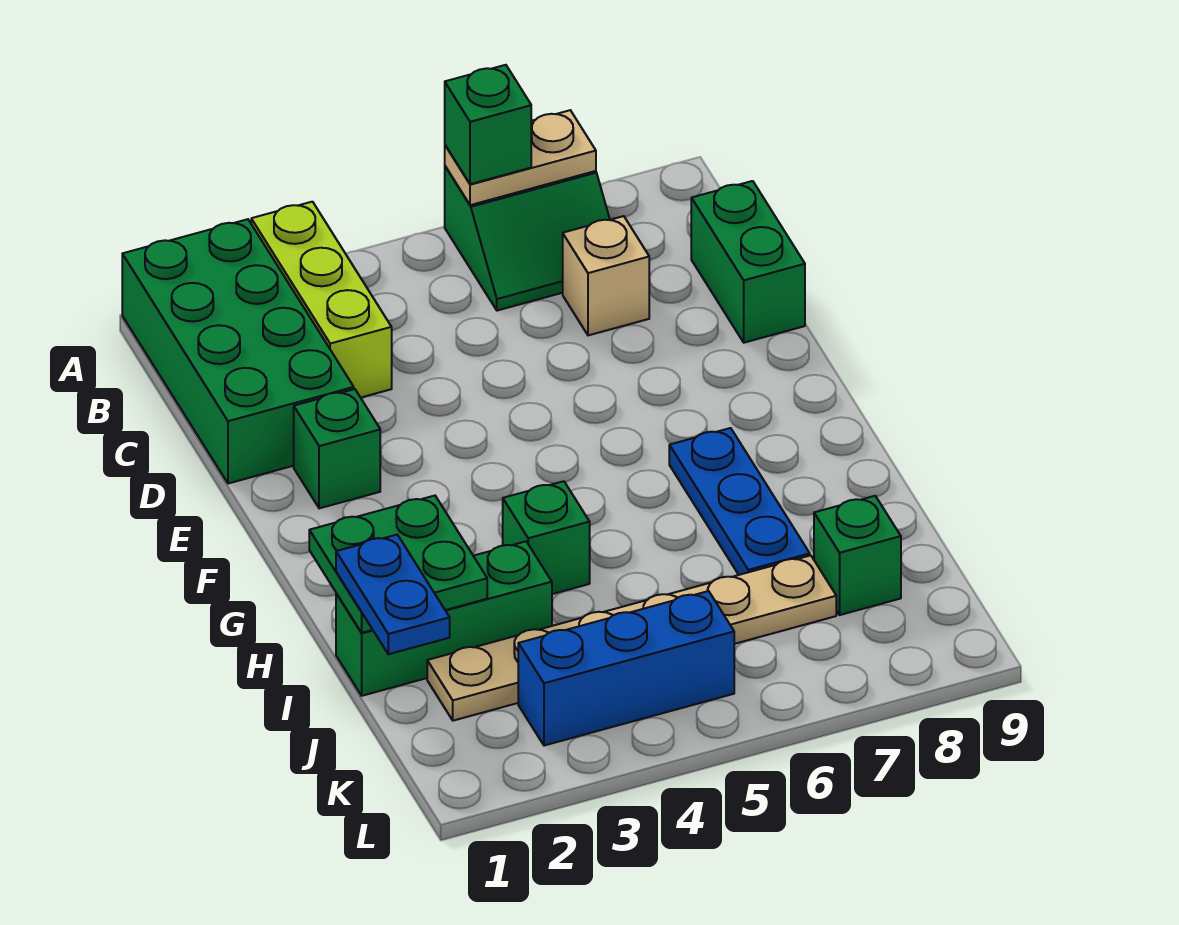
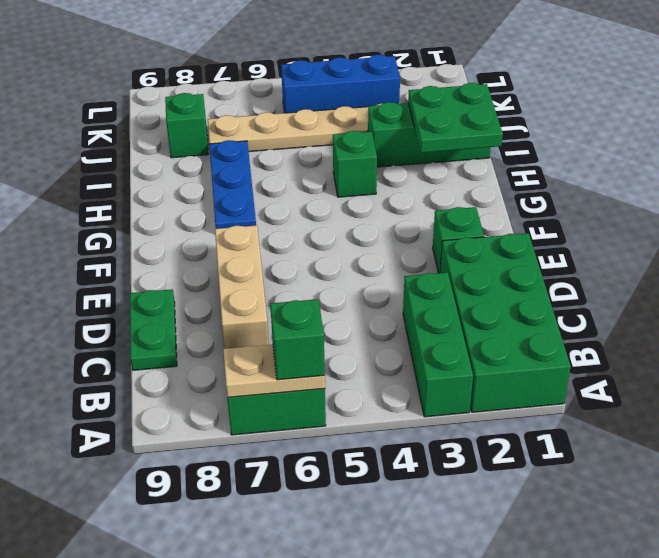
lime brick A3:C3 level 1 -> green brick A3:C3 level 1
tan brick C7 level 1 -> tan brick C7:E7 level 1
green brick C9:D9 level 1 -> green plate C9:D9 level 1
blue plate I1:J1 level 3 -> none

